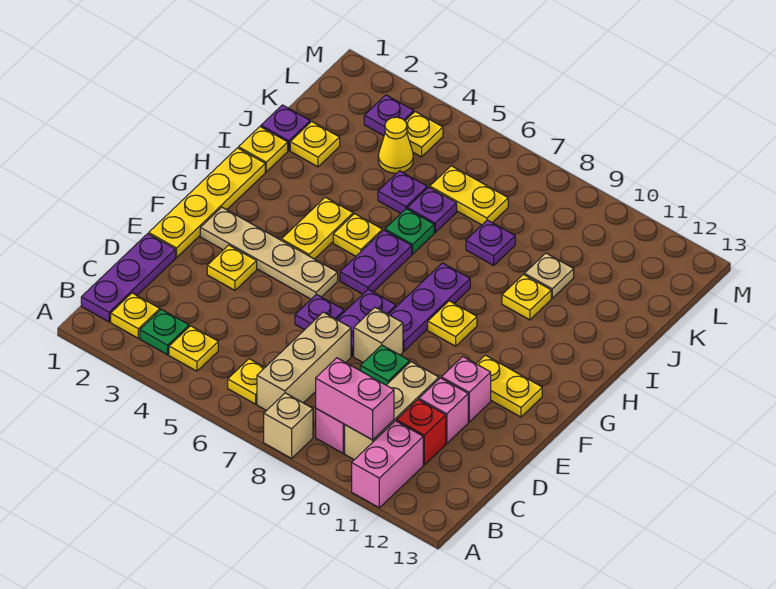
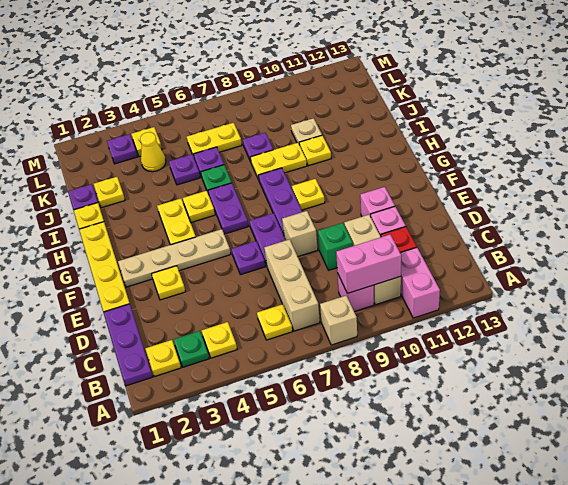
yellow plate F11:F12 level 1 -> yellow plate I8:I9 level 1

